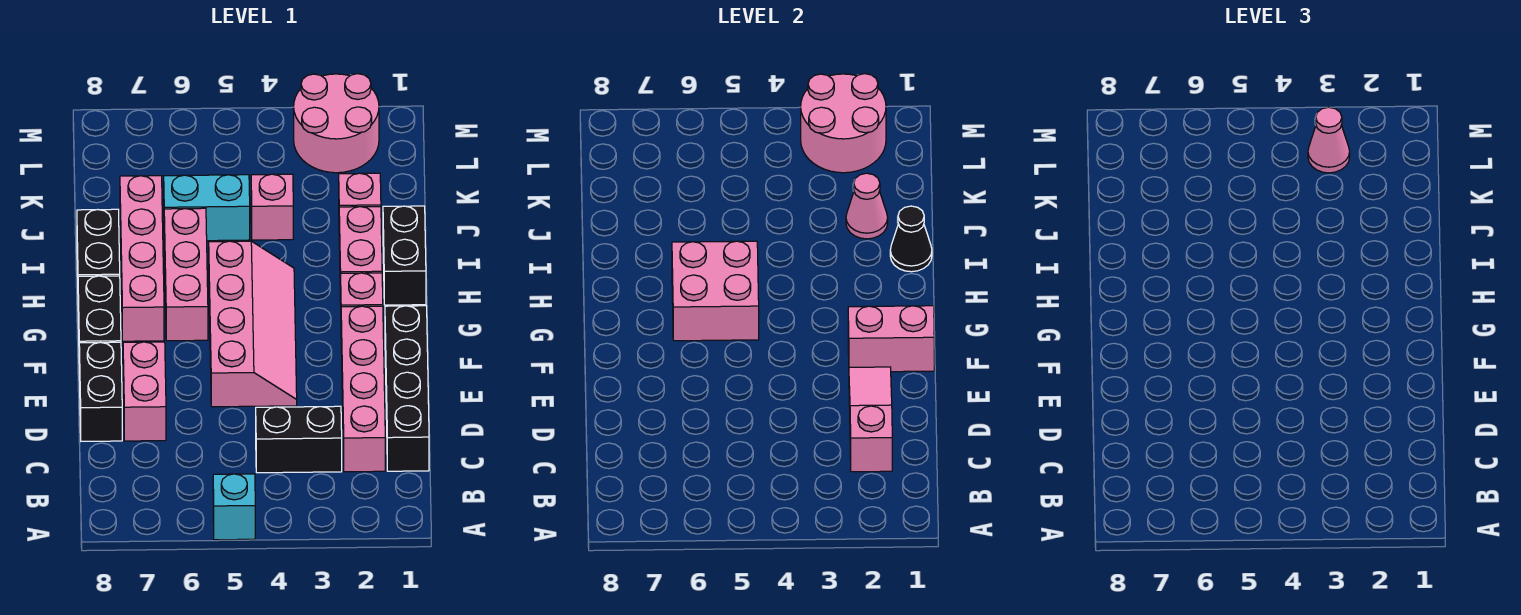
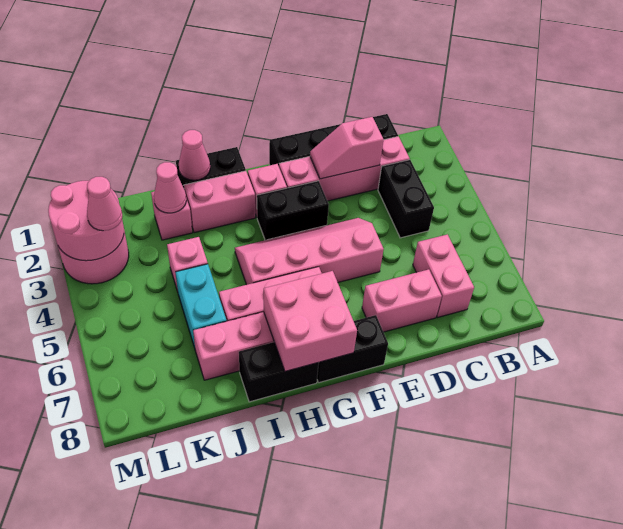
cyan brick A5 level 1 -> none
pink slope C2:E2 level 2 top C -> pink slope D2:E2 level 2 top D
black brick D8:E8 level 1 -> black brick F3:G3 level 1
pink brick F1:F2 level 2 -> pink brick C6:C7 level 1
pink brick G5:H6 level 2 -> pink brick G7:H8 level 2
black cone I1 level 2 -> pink cone I1 level 2

